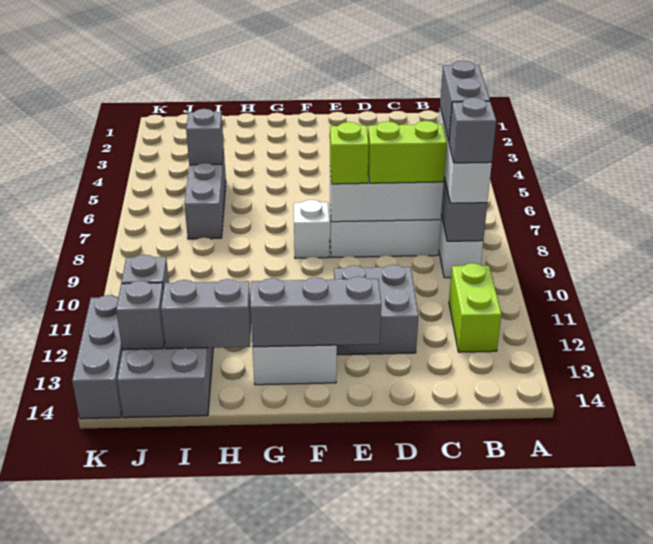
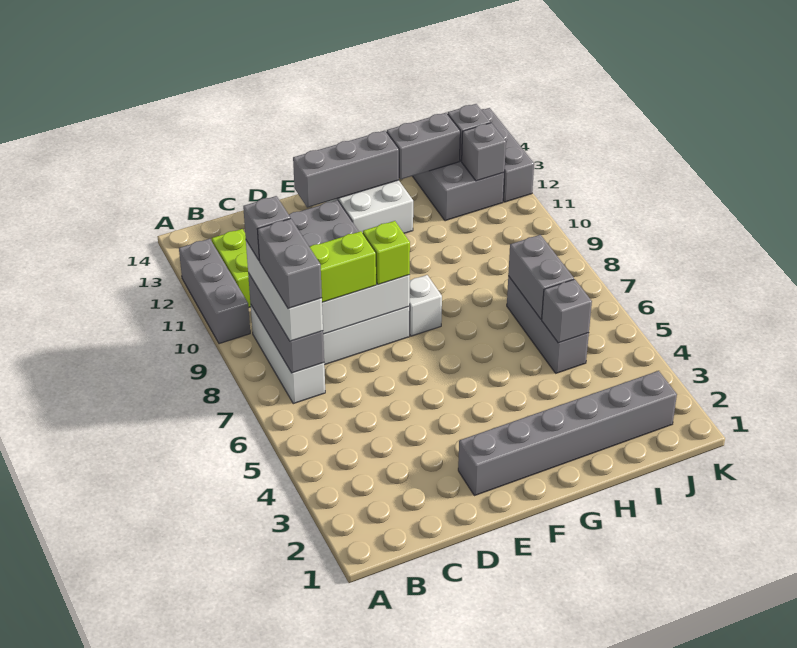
none -> grey brick A10:A12 level 1
none -> grey brick E2:J2 level 1
none -> grey brick I6:I7 level 2

